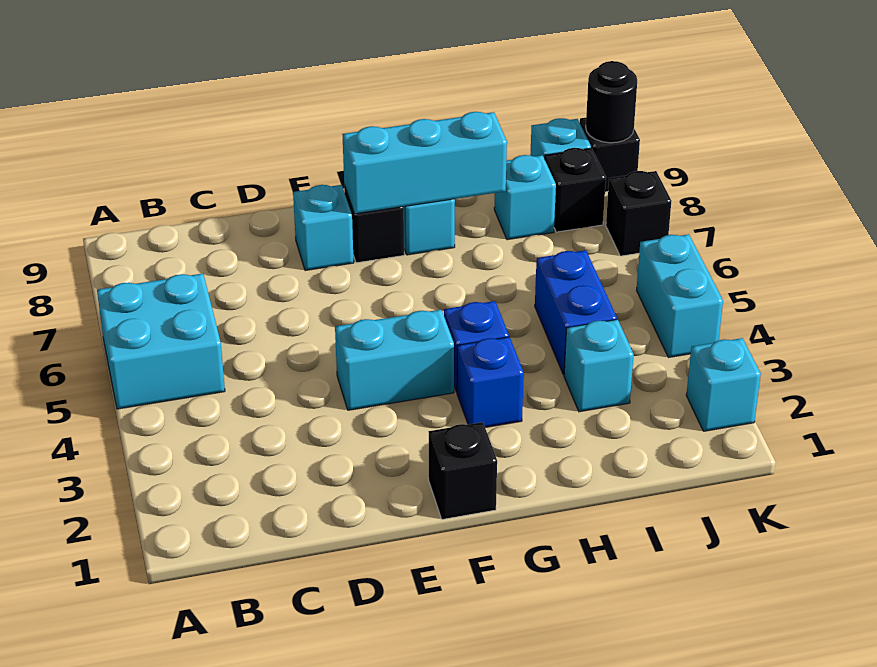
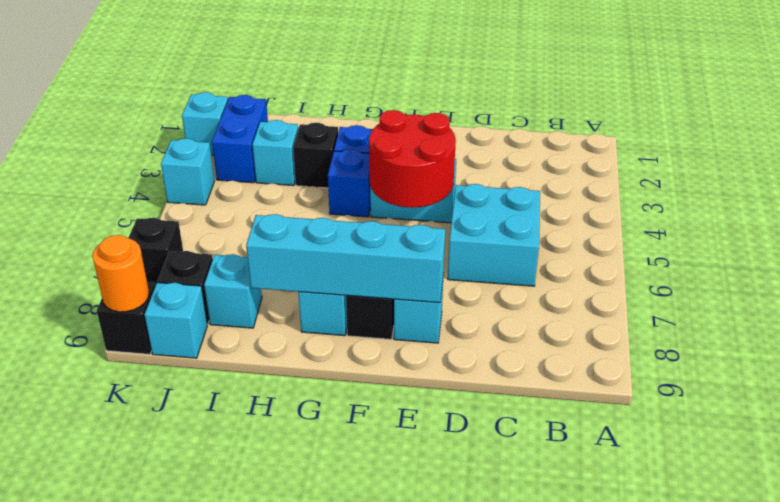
cyan brick A5:B6 level 1 -> cyan brick C5:D6 level 1
none -> red round brick E4:F5 level 2
black brick F1 level 1 -> black brick H3 level 1
cyan brick F8:H8 level 2 -> cyan brick E8:H8 level 2
blue brick I4:I5 level 1 -> blue brick J2:J3 level 1
cyan brick K4:K5 level 1 -> cyan brick K4 level 1
black round brick K9 level 2 -> orange round brick K9 level 2

